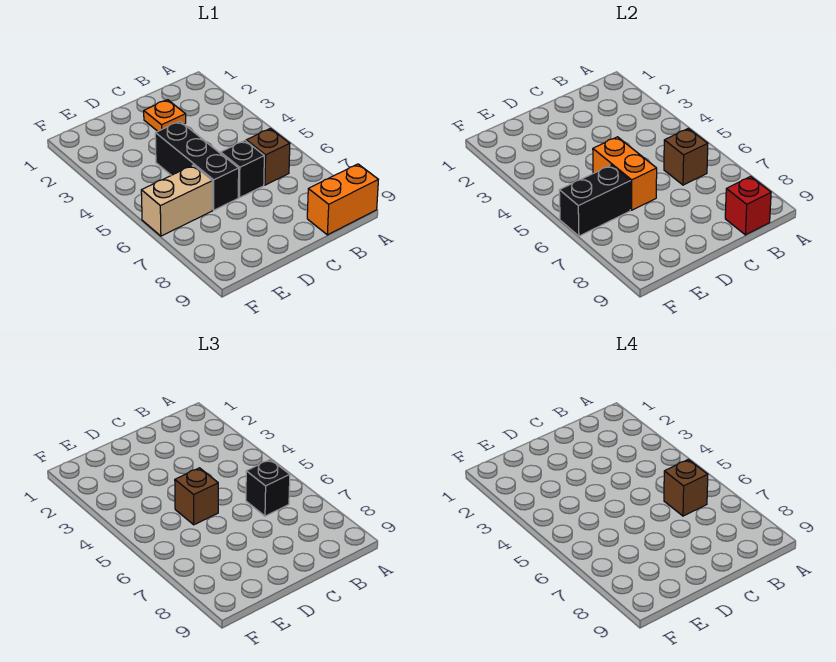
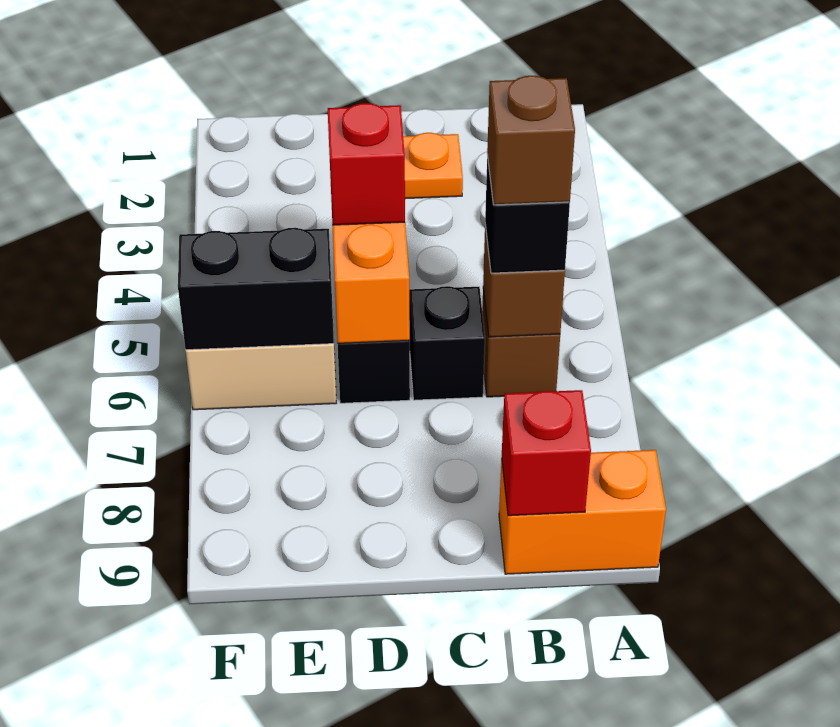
brown brick D5 level 3 -> red brick D5 level 3

